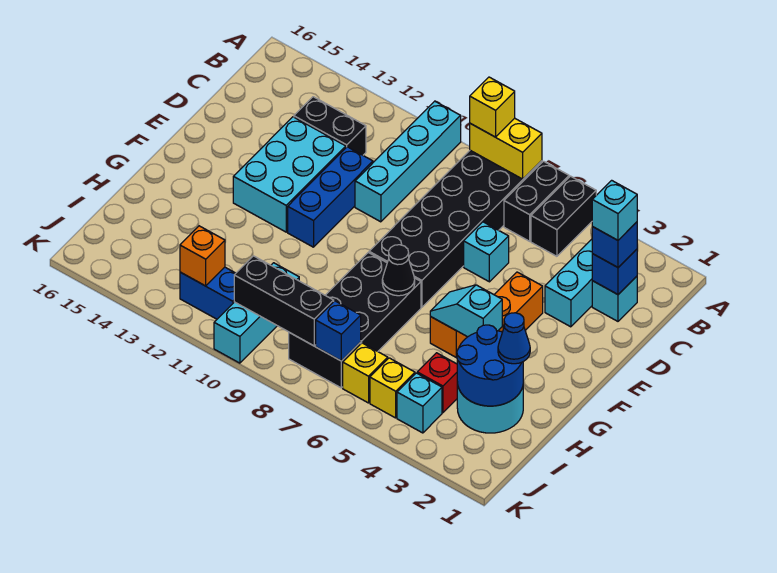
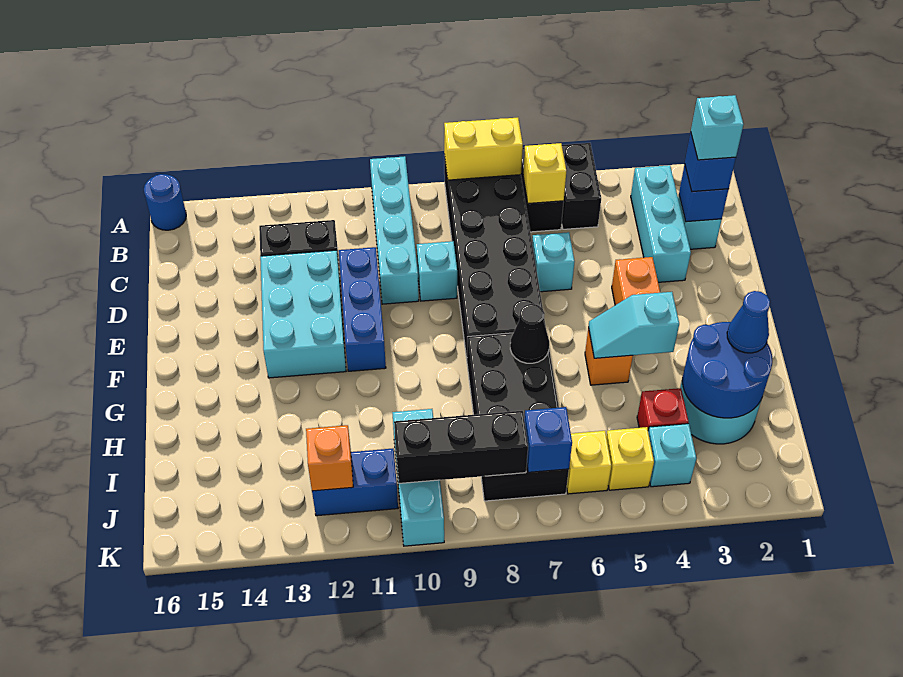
yellow brick A8 level 3 -> yellow brick B6 level 2
none -> blue round brick A16 level 1
none -> cyan brick D9 level 1

